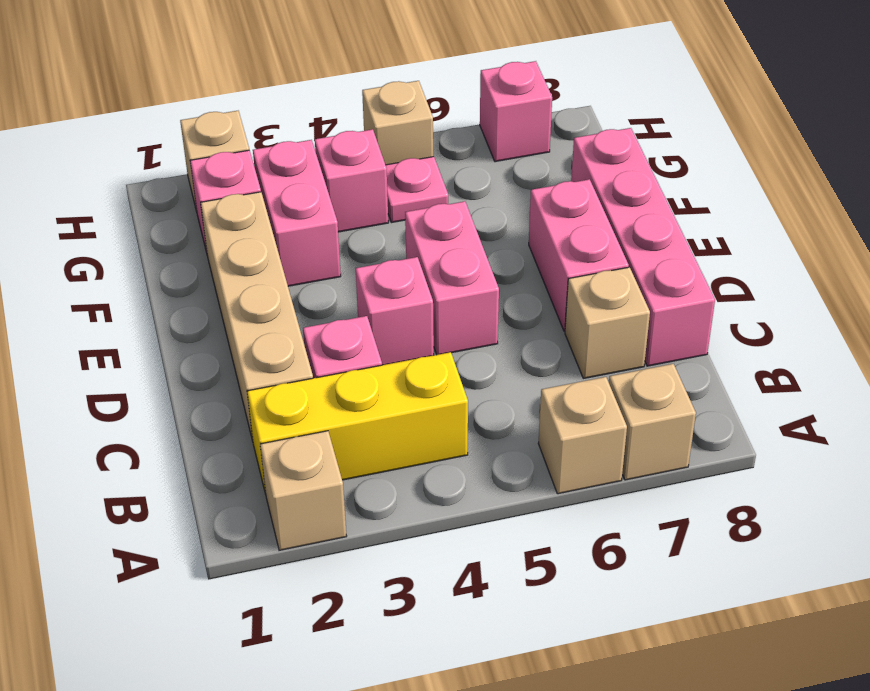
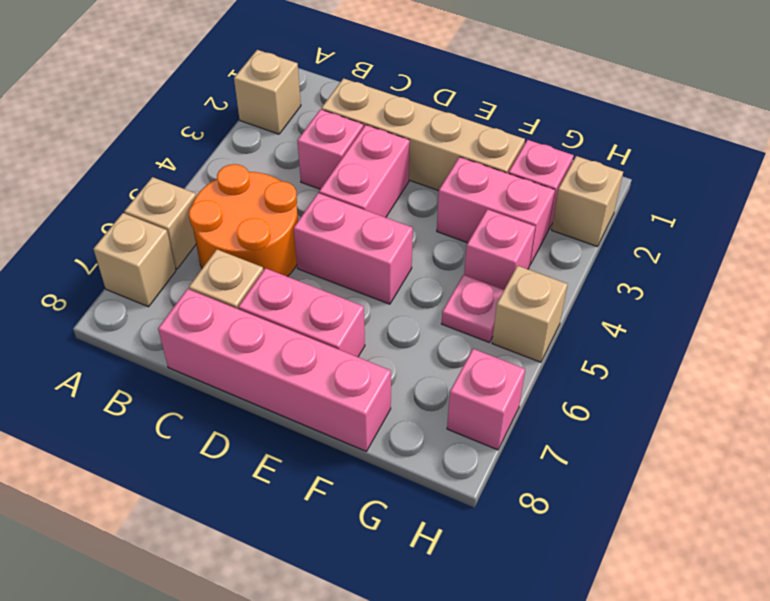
yellow brick B2:B4 level 1 -> none
none -> orange round brick B5:C6 level 1
pink brick D4 level 1 -> pink brick D3:D4 level 1

